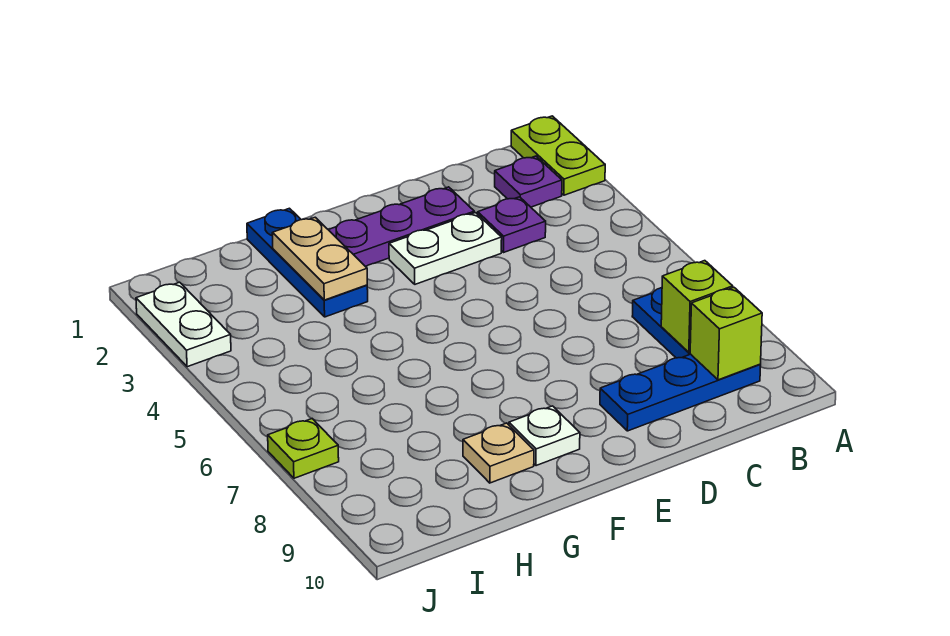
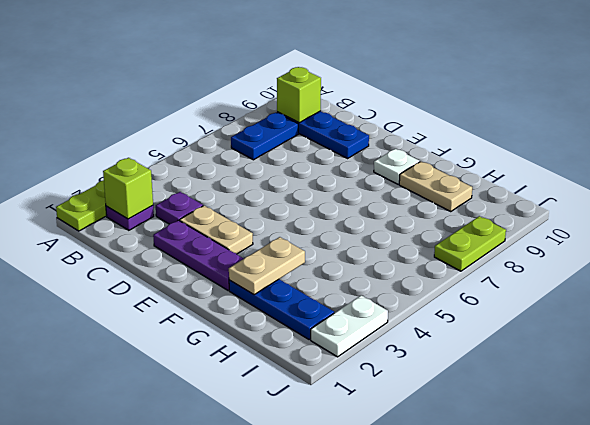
lime brick B8 level 2 -> lime brick B2 level 2
white plate D3:E3 level 1 -> tan plate D3:E3 level 1
blue plate G1:G3 level 1 -> blue plate G2:I2 level 1
tan plate G9 level 1 -> tan plate G9:H9 level 1
lime plate J7 level 1 -> lime plate J7:J8 level 1

